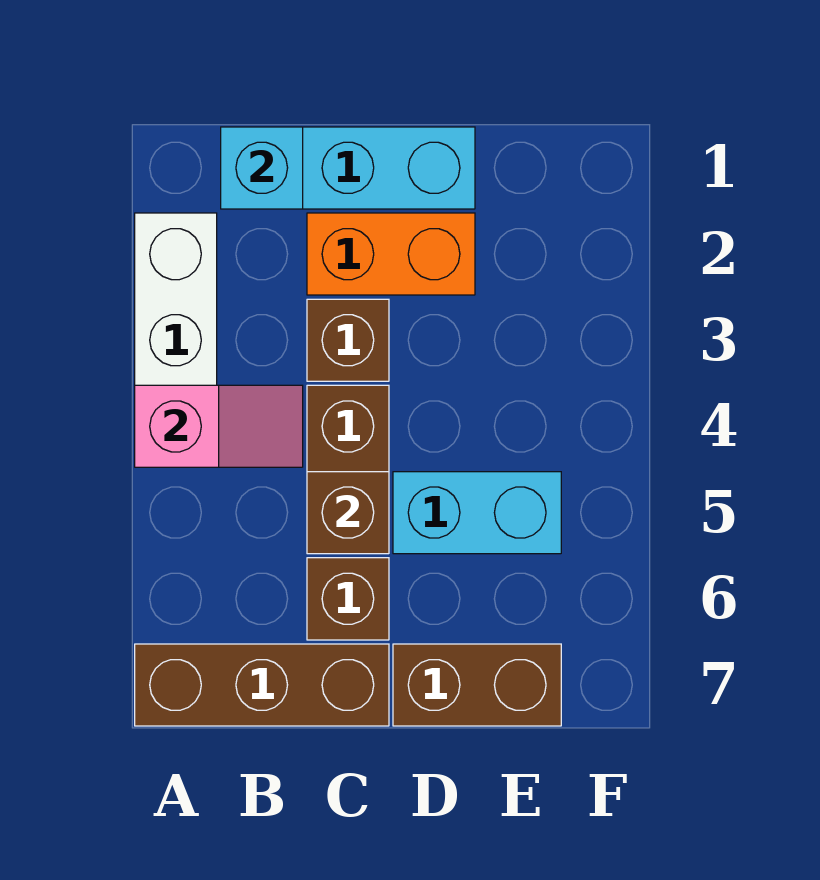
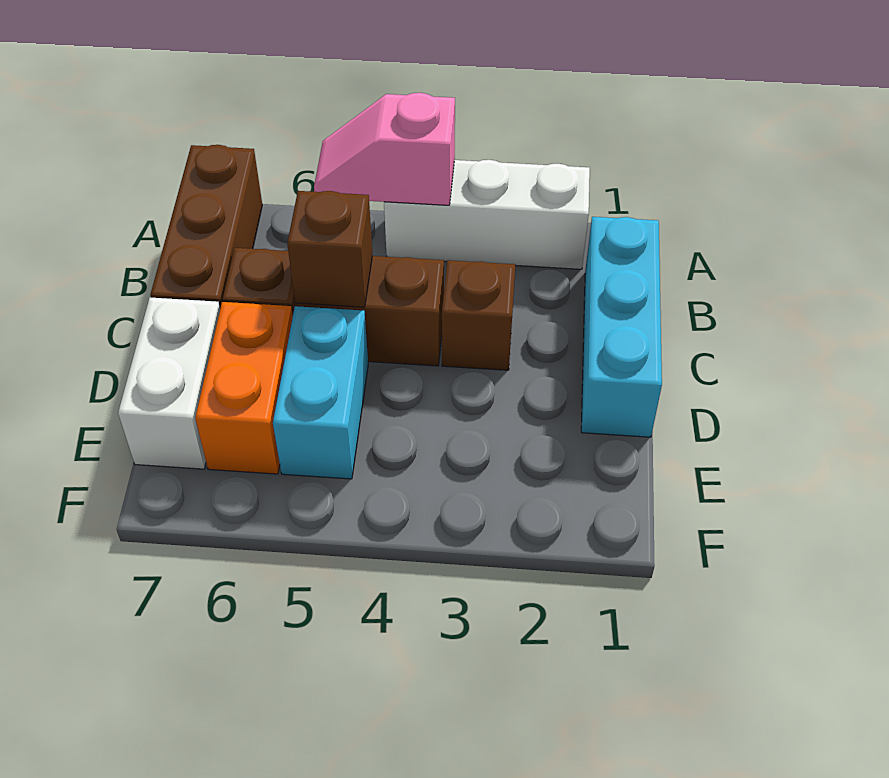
pink slope A4:B4 level 2 top A -> pink slope A4:A5 level 2 top 4
cyan brick B1 level 2 -> none
orange brick C2:D2 level 1 -> orange brick D6:E6 level 1
brown brick D7:E7 level 1 -> white brick D7:E7 level 1

